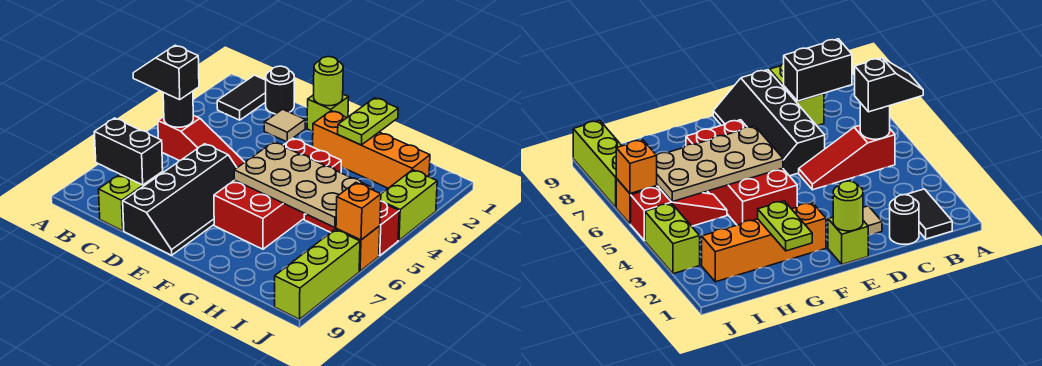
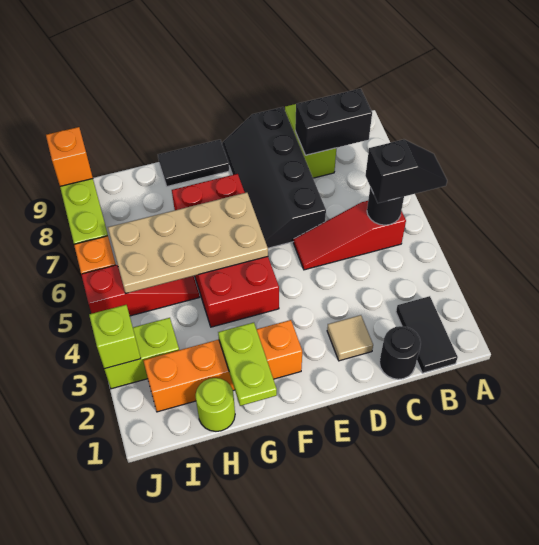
lime brick E1 level 1 -> lime brick J3 level 2
lime round brick E1 level 2 -> lime round brick H1 level 1
none -> black tile F9:G9 level 1
lime brick J3:J4 level 1 -> lime brick I3:J3 level 1
orange brick J6 level 2 -> orange brick J9 level 2

